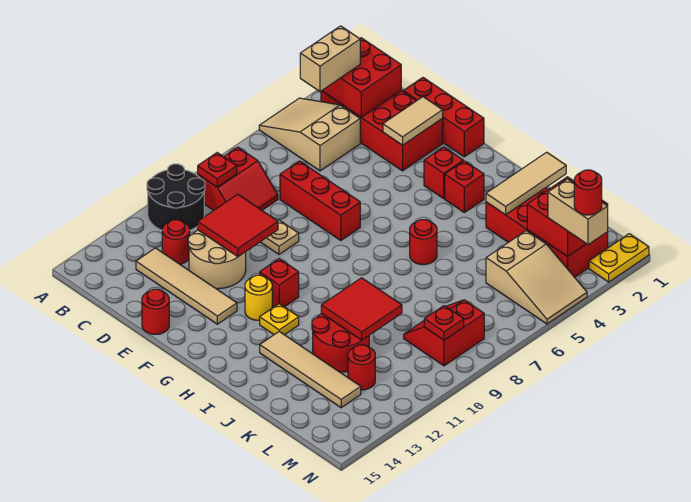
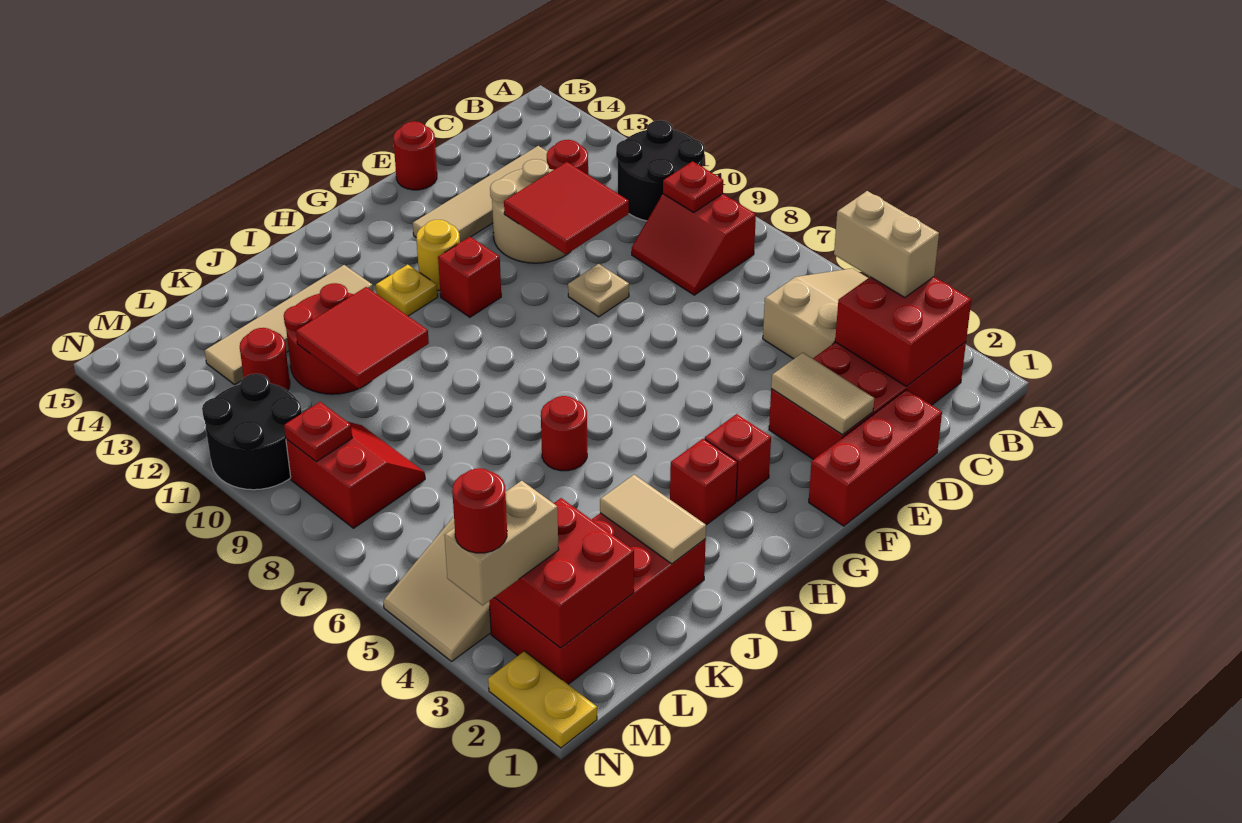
red brick D7:F7 level 1 -> none
tan tile J1:J3 level 2 -> tan tile J2:J3 level 2
none -> black round brick M10:N11 level 1

